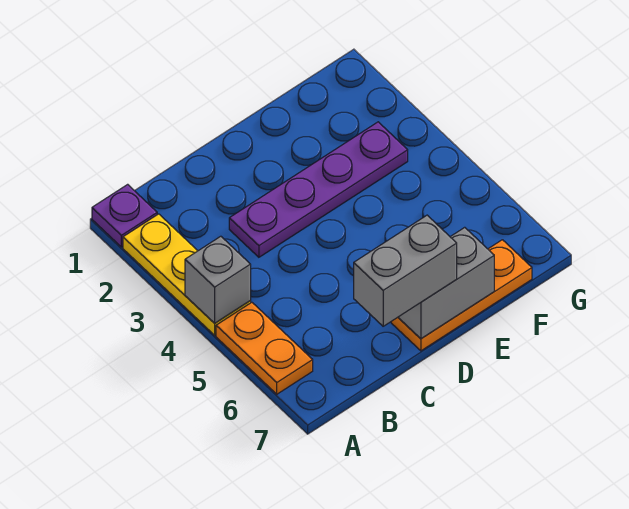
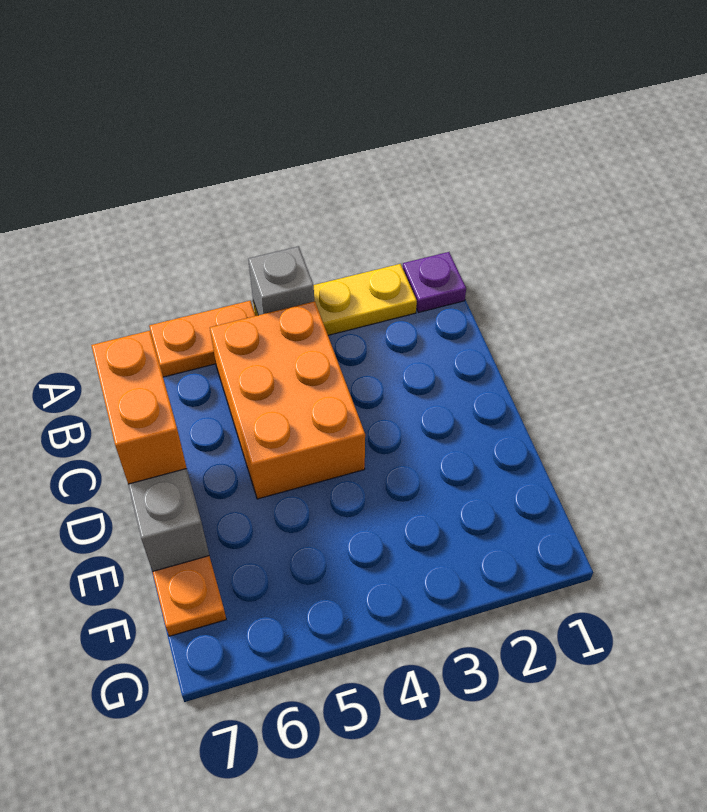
none -> orange brick B4:D5 level 1
purple plate C3:F3 level 1 -> none
grey brick C7:D7 level 3 -> orange brick C7:D7 level 3

